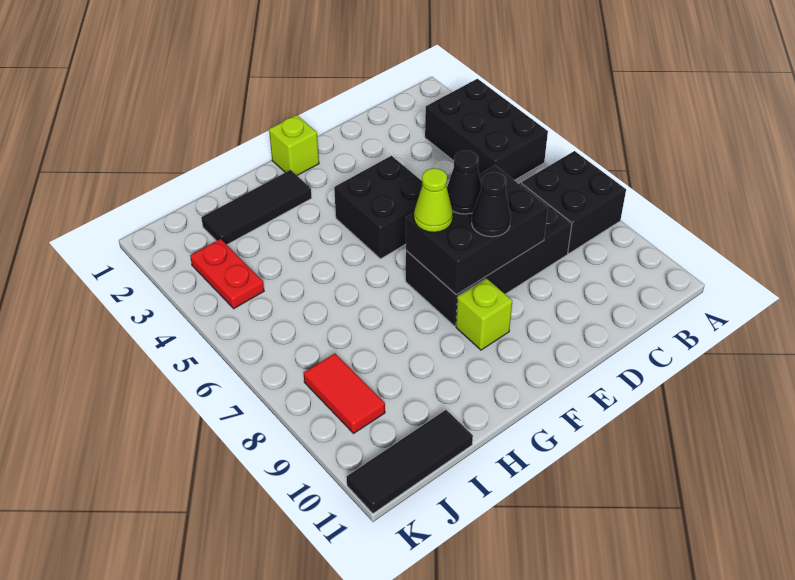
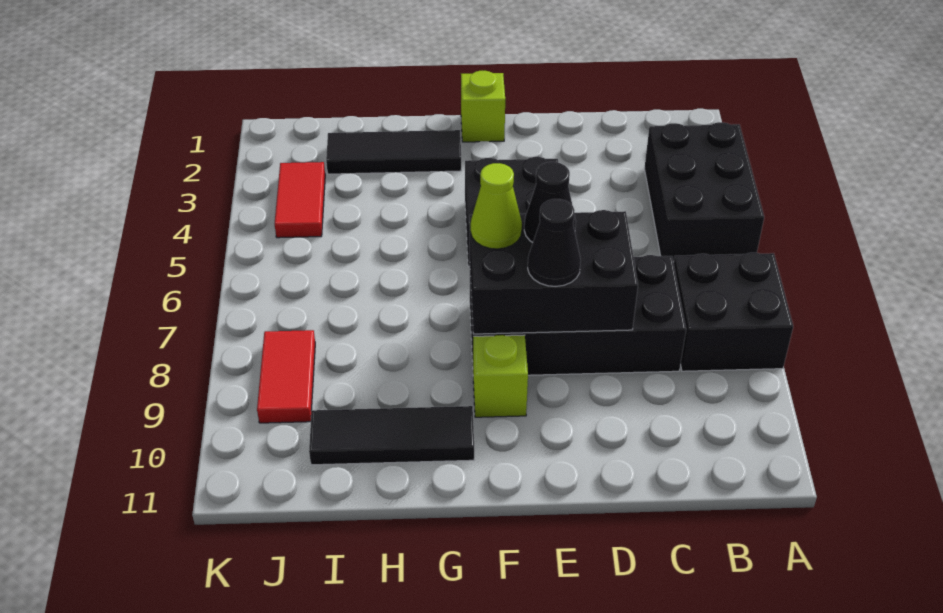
black tile I11:K11 level 1 -> black tile G10:I10 level 1
red plate J3:J4 level 1 -> red tile J3:J4 level 1

